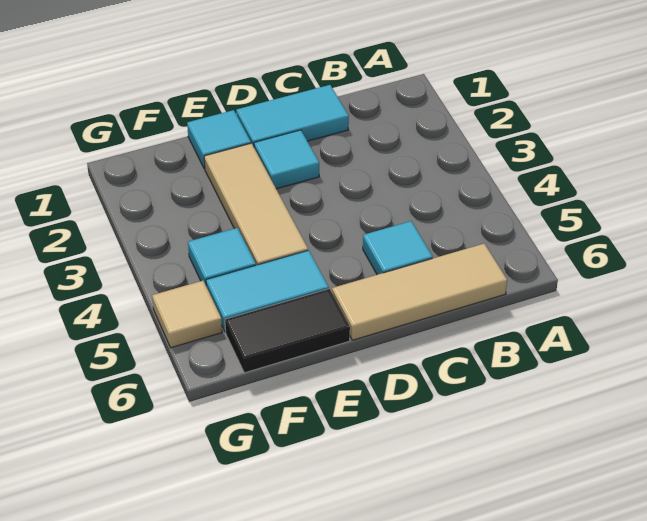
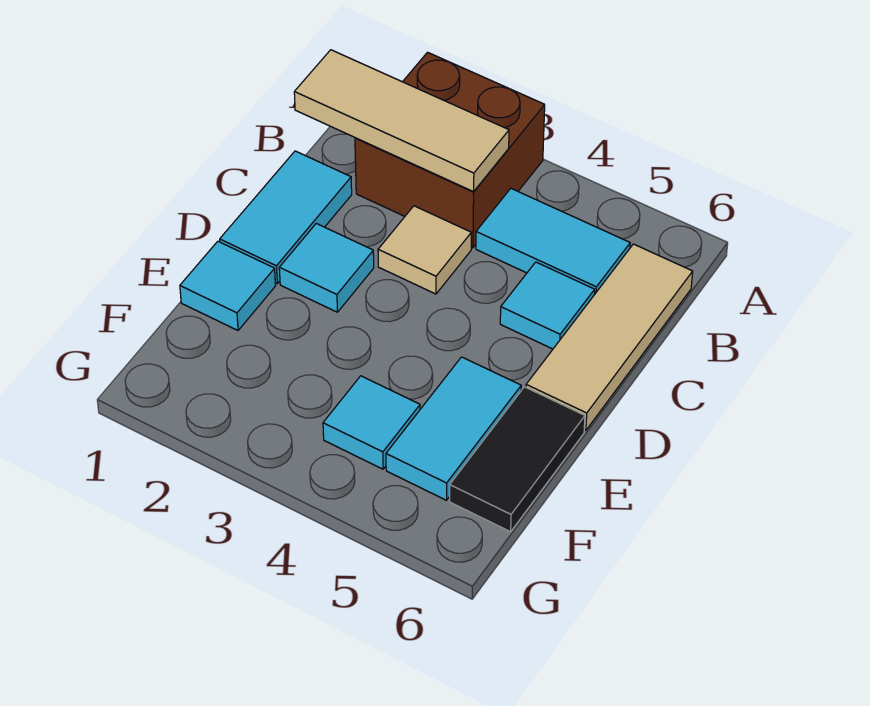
none -> brown brick A2:B3 level 1
none -> cyan tile B4:B5 level 1
tan tile E2:E4 level 1 -> tan tile B1:B3 level 2
tan tile G5 level 1 -> tan tile C3 level 1

